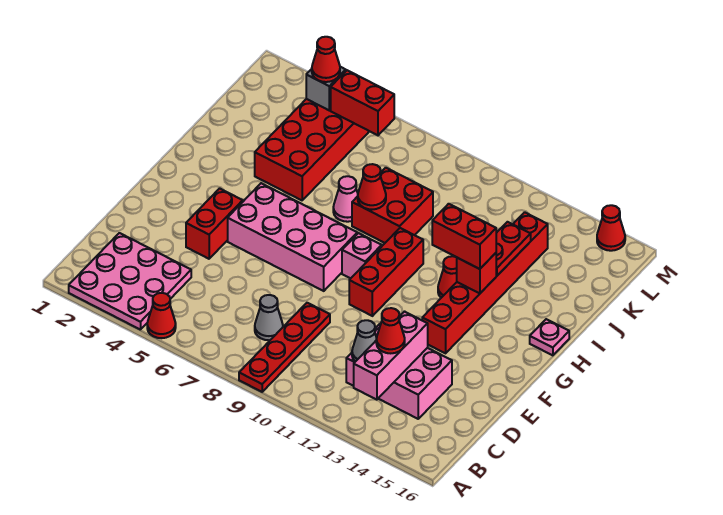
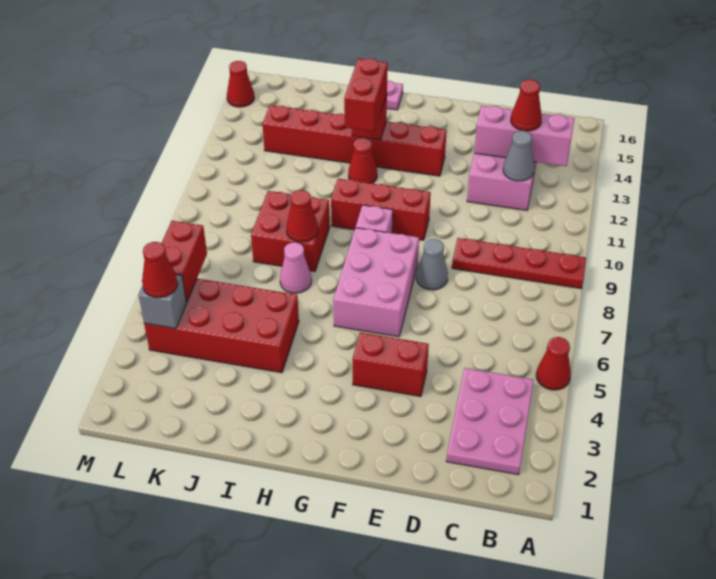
pink plate A2:C4 level 1 -> pink plate B2:C4 level 1
grey cone C8 level 1 -> grey cone E8 level 1
pink brick F5:G8 level 1 -> pink brick F6:G8 level 1
red plate I13:J13 level 2 -> none

